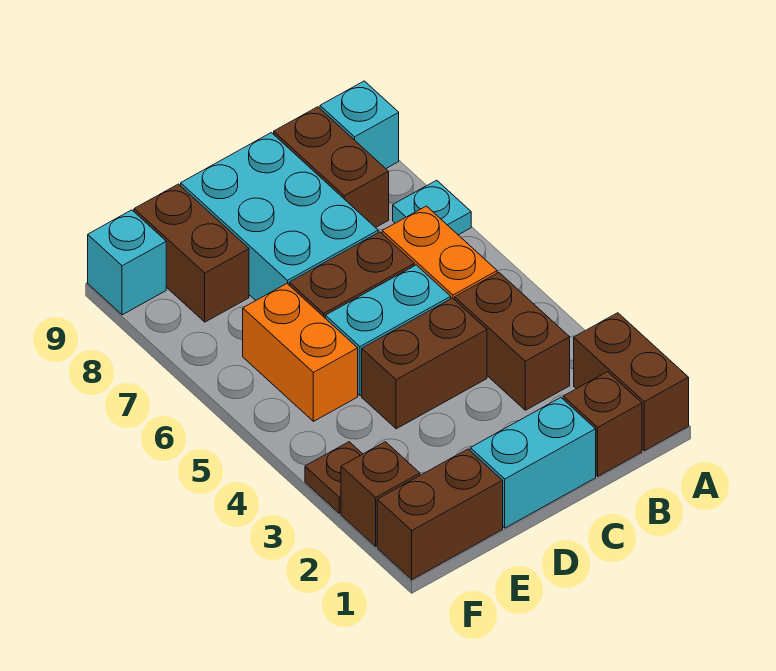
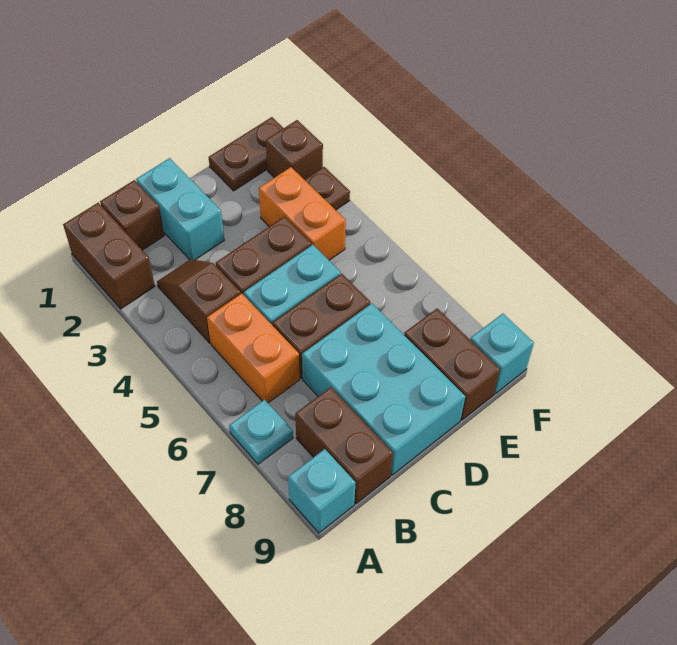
brown brick B3:B4 level 1 -> brown slope B3:B4 level 1 top 4
cyan brick C1:D1 level 1 -> cyan brick C1:C2 level 1
brown brick E1:F1 level 1 -> brown plate E1:F1 level 1
orange brick E5:E6 level 1 -> orange brick E3:E4 level 1

